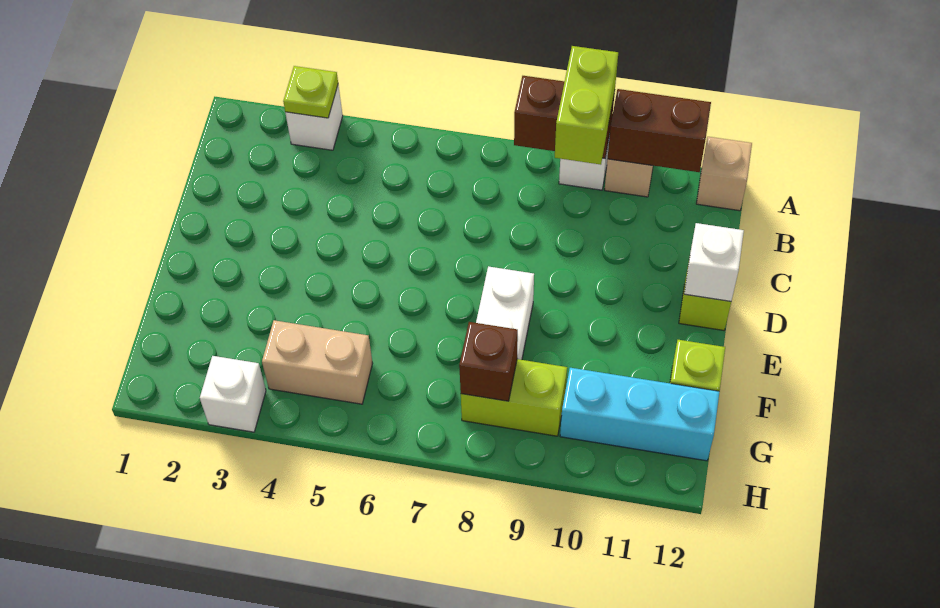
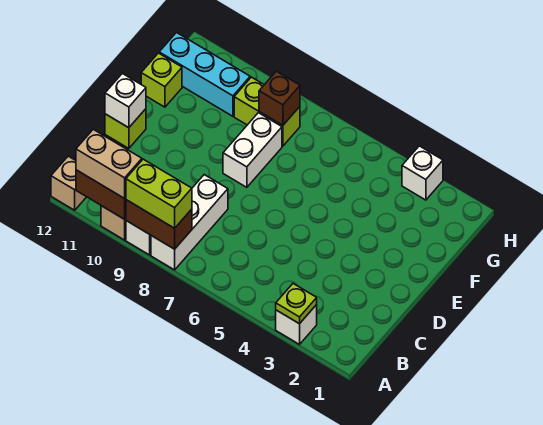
none -> white brick A8:C8 level 1
lime brick A9:B9 level 3 -> lime brick A8:A9 level 3
tan brick G4:G5 level 1 -> tan brick A10:A11 level 3

